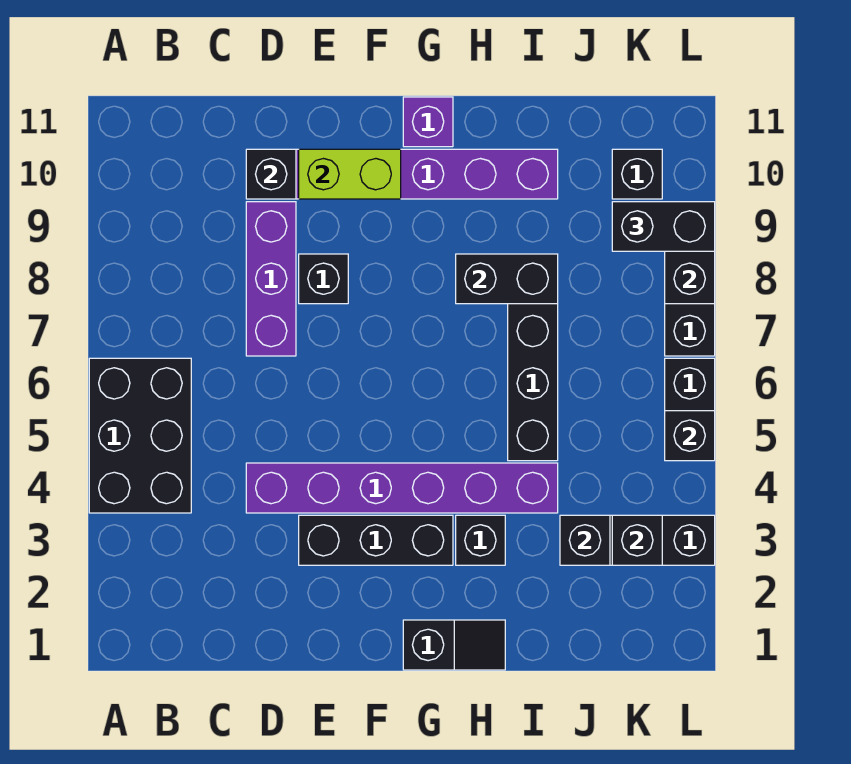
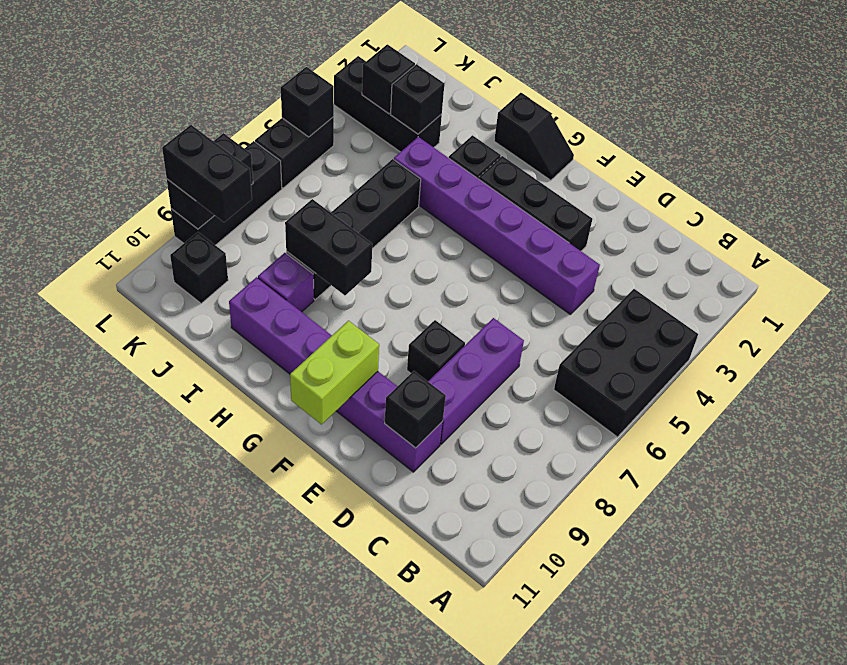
lime brick E10:F10 level 2 -> lime brick F10:F11 level 2
black slope G1:H1 level 1 top G -> black slope G1:H1 level 1 top H
purple brick G11 level 1 -> purple brick I9 level 1

